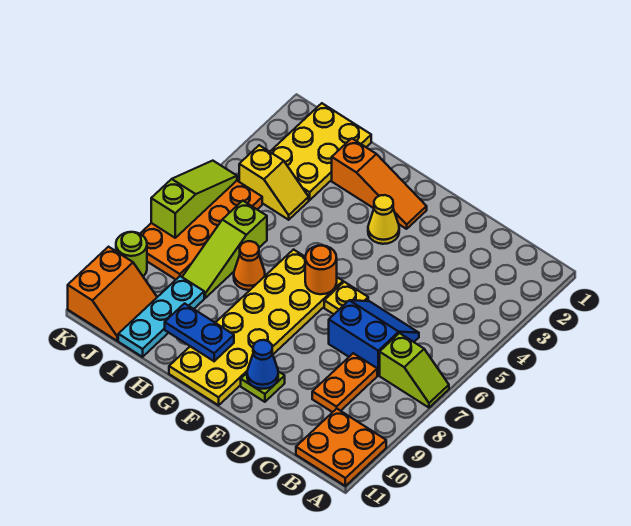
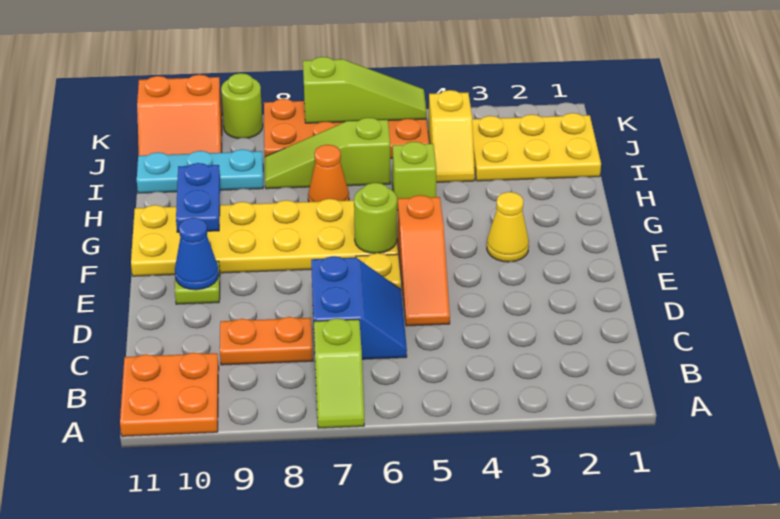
orange slope F2:H2 level 1 top H -> orange slope D5:F5 level 1 top F
orange round brick F6 level 2 -> lime round brick F6 level 2
none -> lime brick H5 level 1

